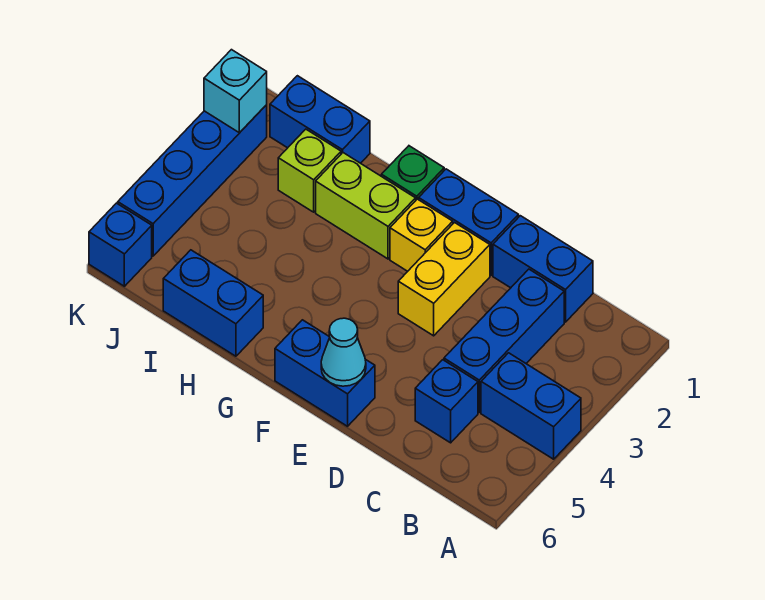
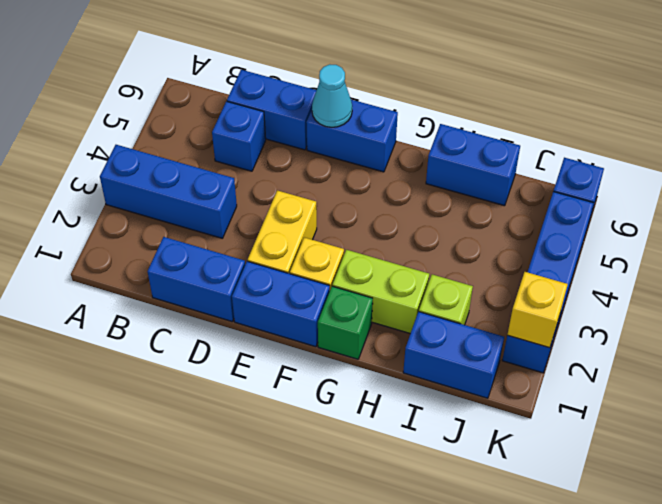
blue brick A4:B4 level 1 -> blue brick C6:D6 level 1
blue brick C2:C4 level 1 -> blue brick A3:C3 level 1
cyan brick K2 level 2 -> yellow brick K2 level 2

